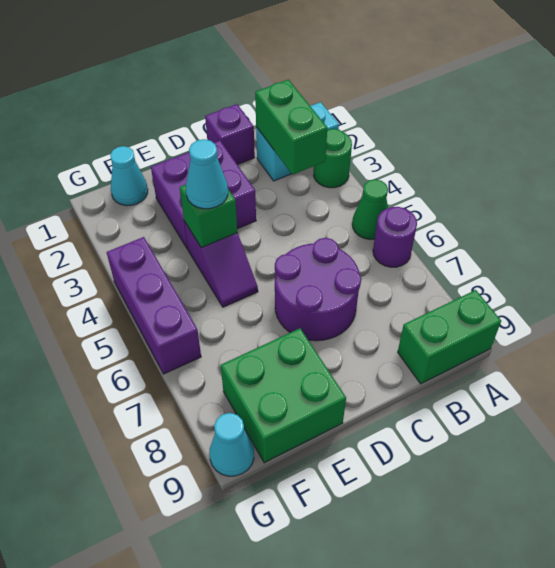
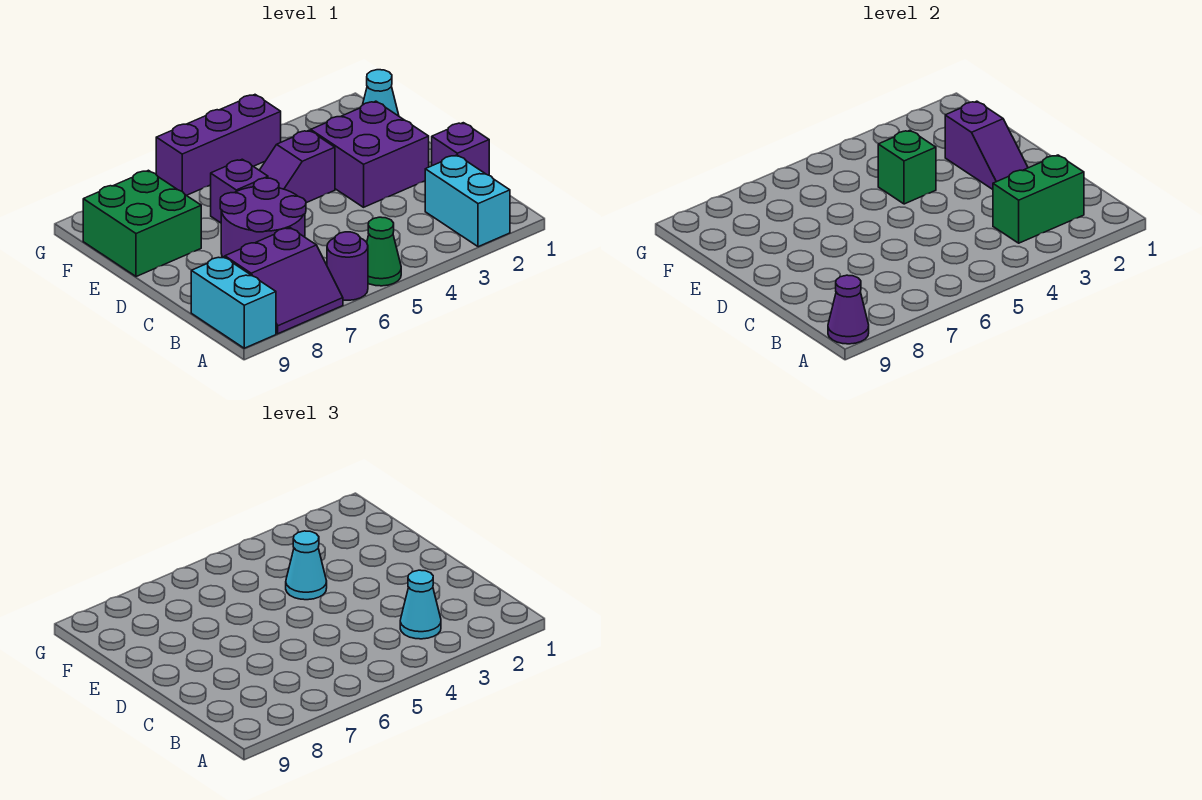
green round brick A3 level 1 -> none
none -> purple slope A7:B8 level 1 top B
green brick A9:B9 level 1 -> cyan brick A9:B9 level 1
none -> purple cone A9 level 2
none -> purple slope D2:E2 level 2 top E
none -> purple brick E6 level 1
cyan cone G9 level 1 -> cyan cone B3 level 3

